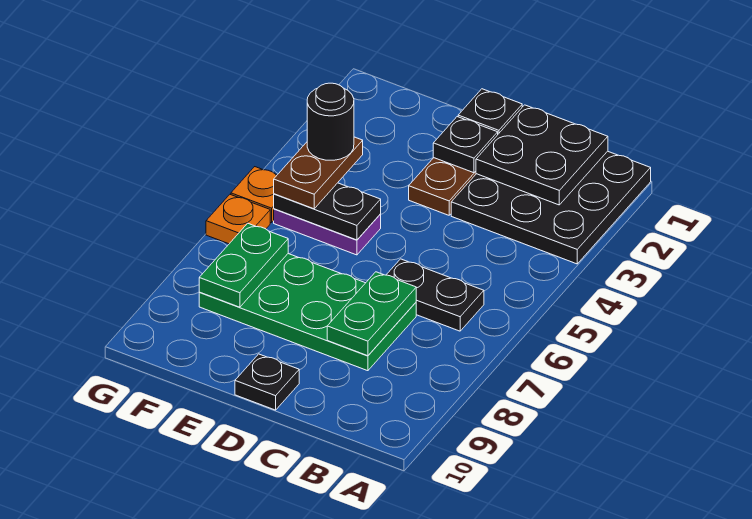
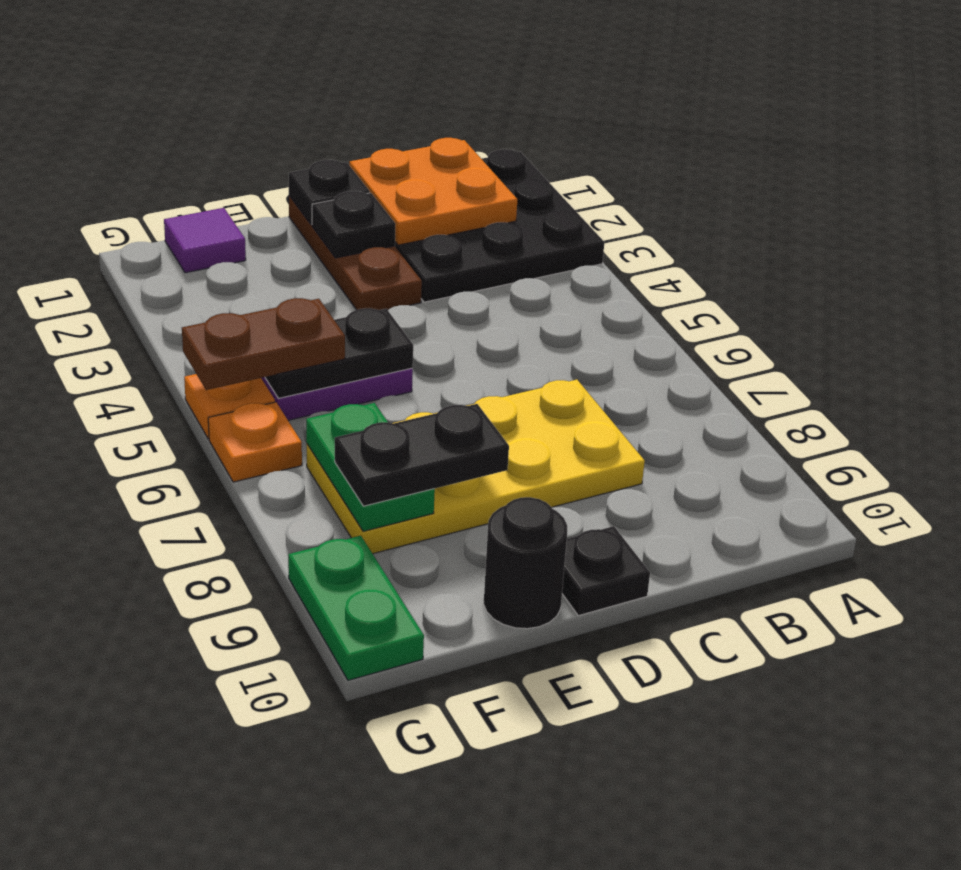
black plate B1:C2 level 2 -> orange plate B1:C2 level 2
black plate B6:C6 level 1 -> black plate E8:F8 level 3
green plate C7:F8 level 1 -> yellow plate C7:F8 level 1
green plate C7:C8 level 2 -> green plate G9:G10 level 1
none -> purple tile F1 level 1
brown plate F4:F5 level 3 -> brown plate F5:G5 level 3
black round brick F4 level 4 -> black round brick E10 level 1

